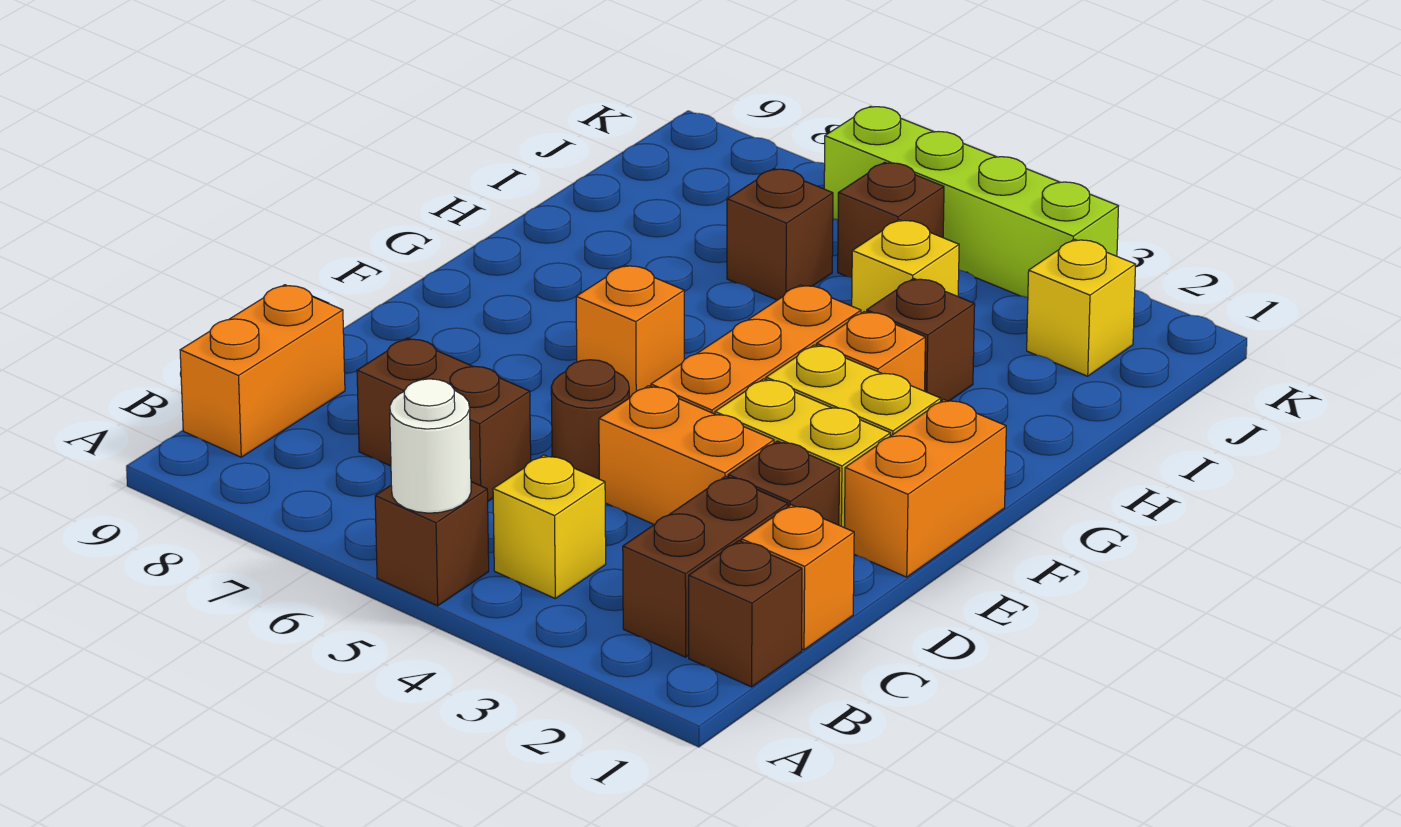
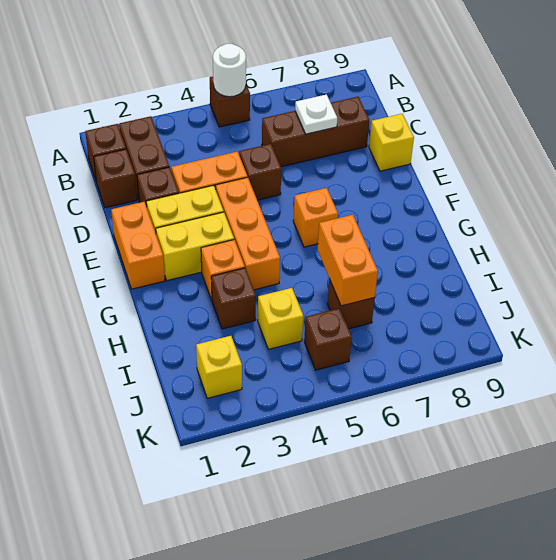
yellow brick B4 level 1 -> yellow brick D9 level 1
orange brick B9:C9 level 1 -> orange brick H6:I6 level 2
orange brick C1 level 1 -> brown brick C1 level 1
brown brick C6:C7 level 1 -> brown brick C6:C8 level 1
none -> white plate C7 level 2
brown round brick D5 level 1 -> brown brick D5 level 1
lime brick K3:K6 level 1 -> none

